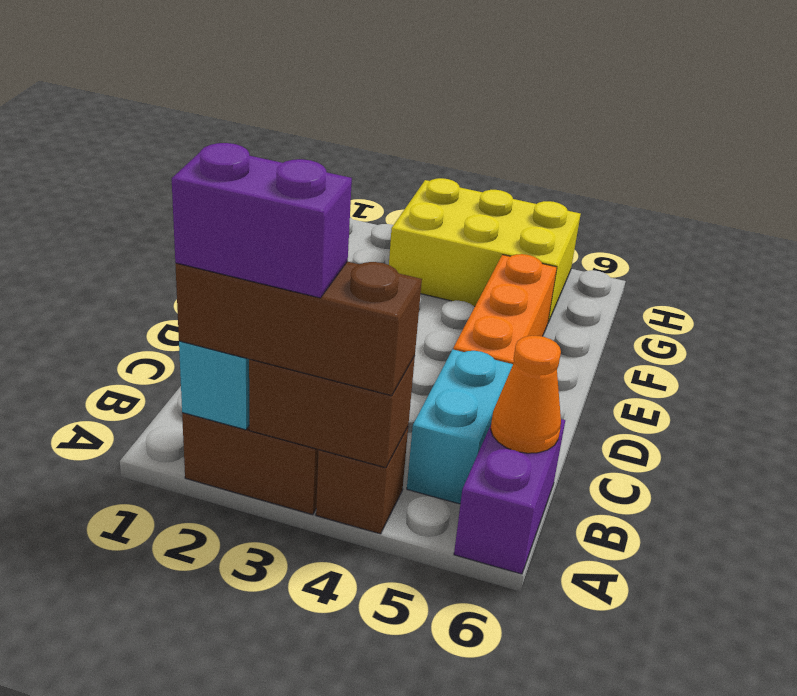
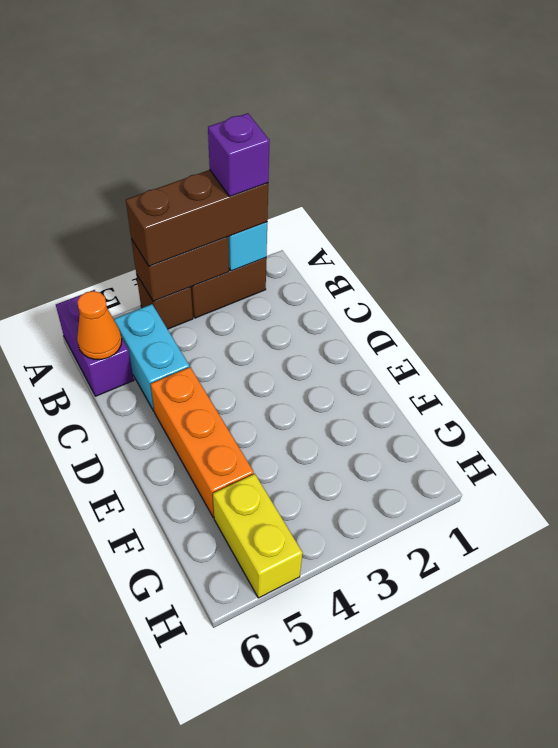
purple brick A2:A3 level 4 -> purple brick A2 level 4
yellow brick G3:H5 level 1 -> yellow brick G5:H5 level 1

